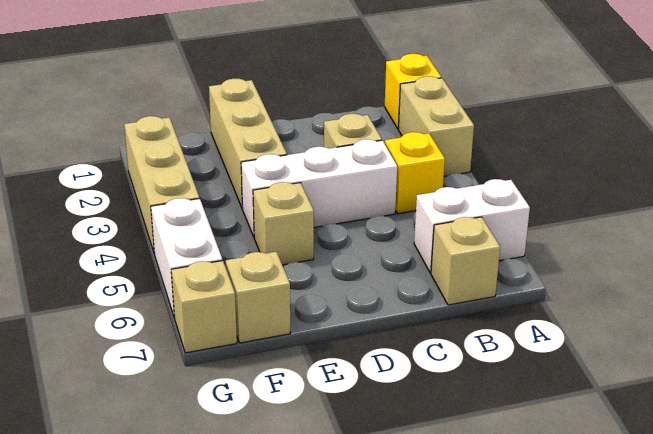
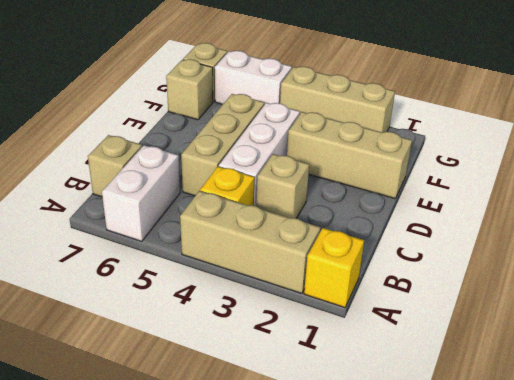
tan brick A2:A3 level 1 -> tan brick A2:A4 level 1
tan brick E5 level 1 -> tan brick C5:E5 level 1

